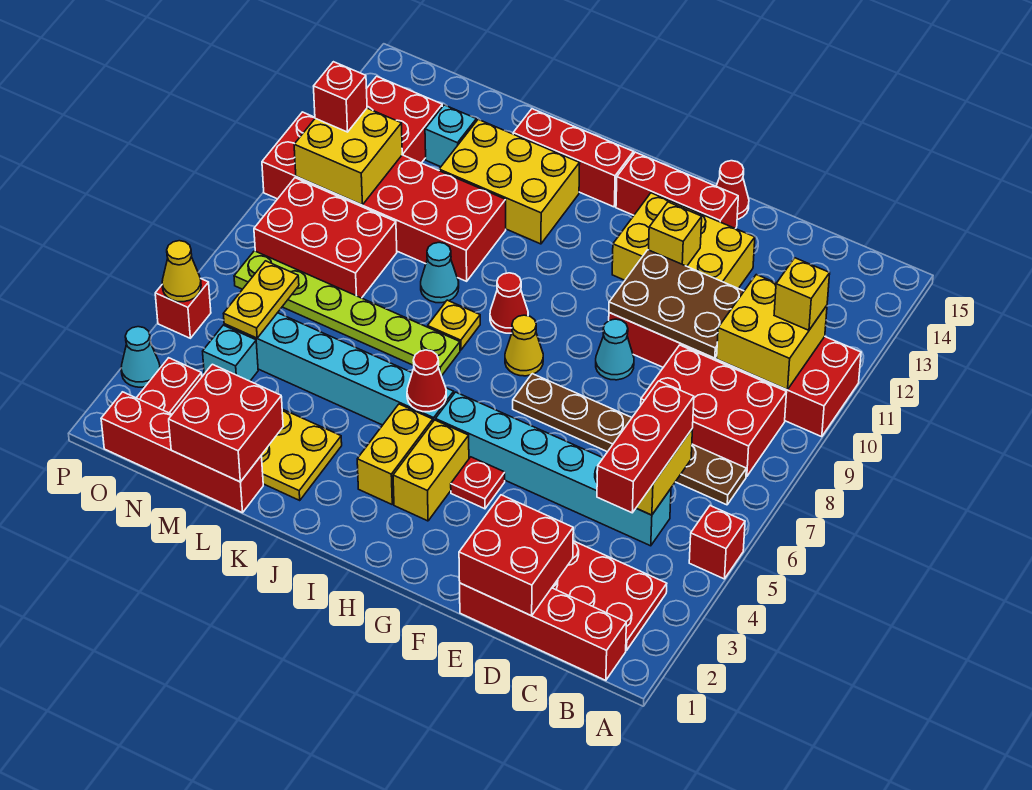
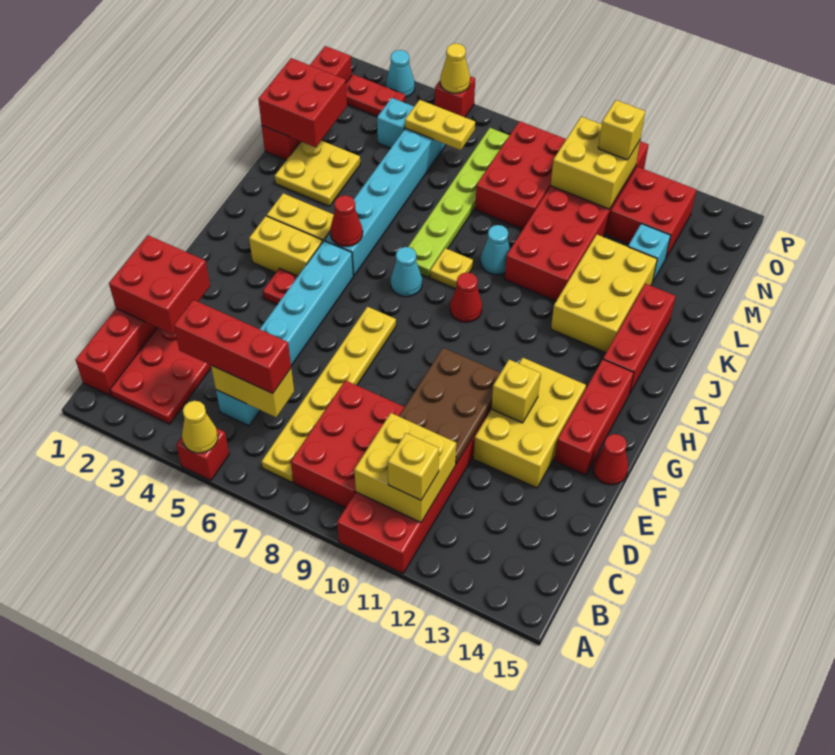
brown plate B7:G7 level 1 -> yellow plate B7:G7 level 1
cyan cone F9 level 1 -> cyan cone I7 level 1
yellow cone H8 level 1 -> yellow cone A5 level 2
red brick O11 level 3 -> yellow brick O11 level 3

